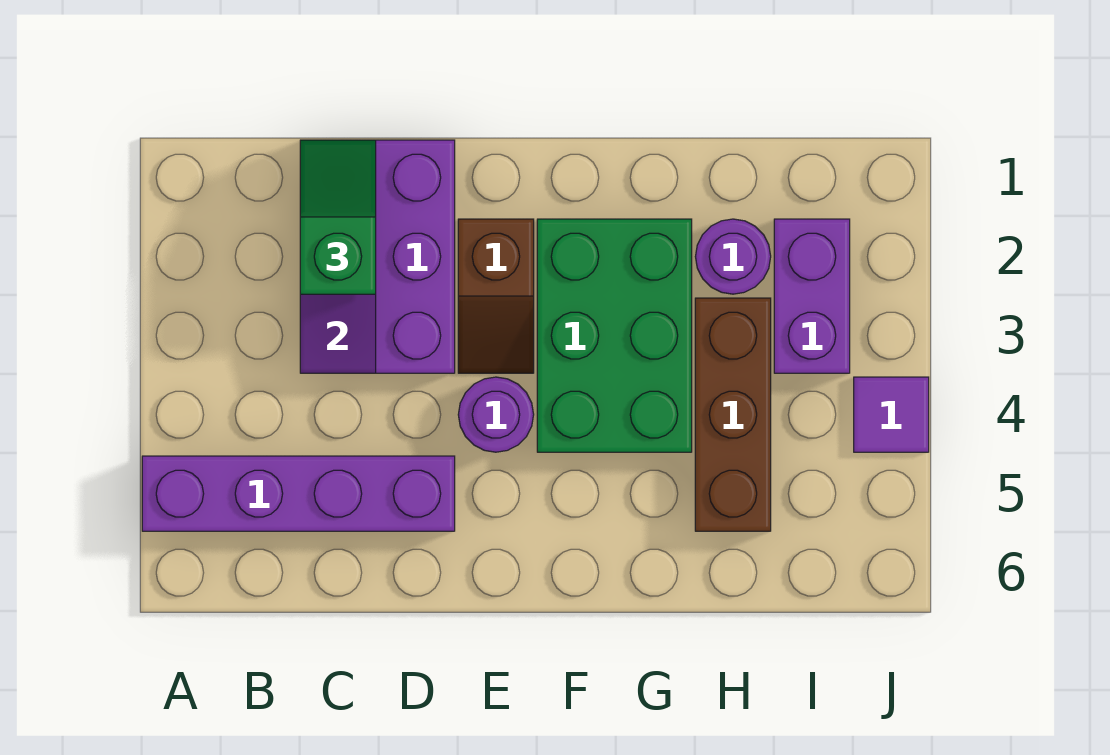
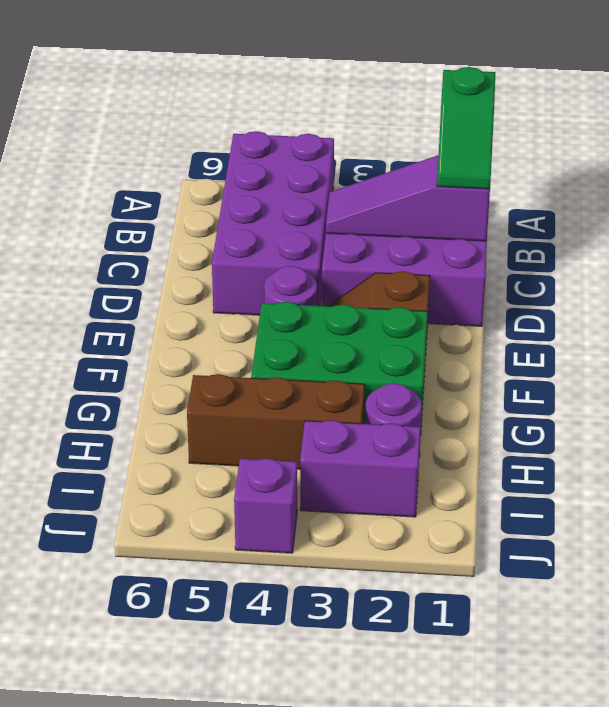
purple brick A5:D5 level 1 -> purple brick A4:D5 level 1
green slope C1:C2 level 3 top 2 -> green slope B1:C1 level 3 top B
purple tile J4 level 1 -> purple brick J4 level 1

